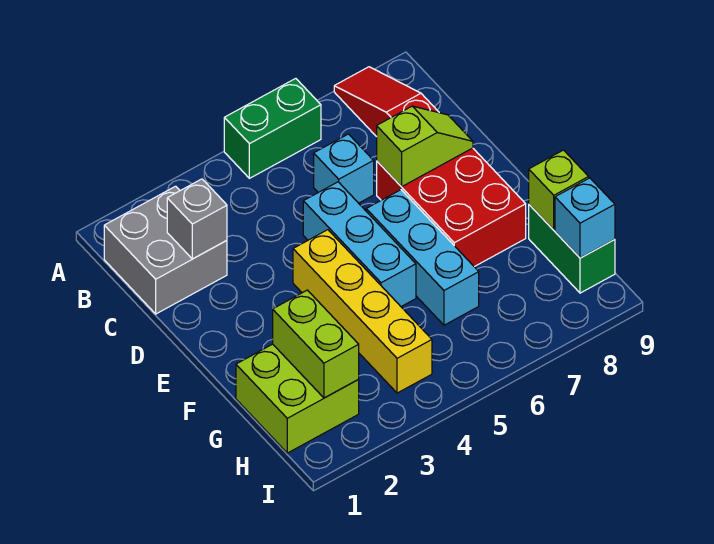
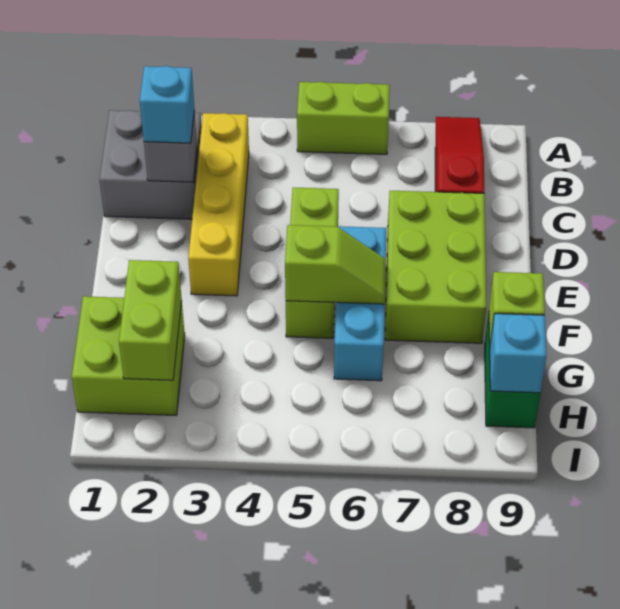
green brick A5:A6 level 1 -> lime brick A5:A6 level 1
cyan brick C6 level 1 -> cyan brick C2 level 3
cyan brick D5:F5 level 1 -> lime brick D5:F5 level 1
red brick D7:F8 level 1 -> lime brick D7:F8 level 1
lime slope D7:D8 level 2 top 7 -> lime slope F5:F6 level 2 top 5
yellow brick E4:H4 level 1 -> yellow brick B3:E3 level 1

